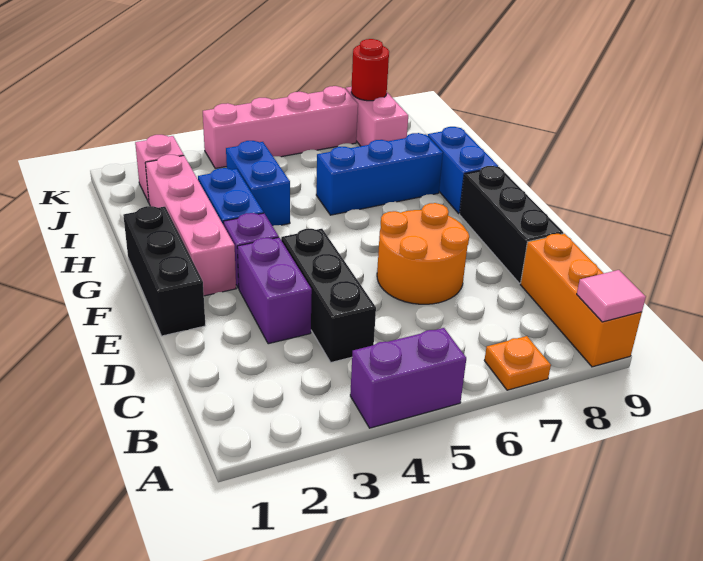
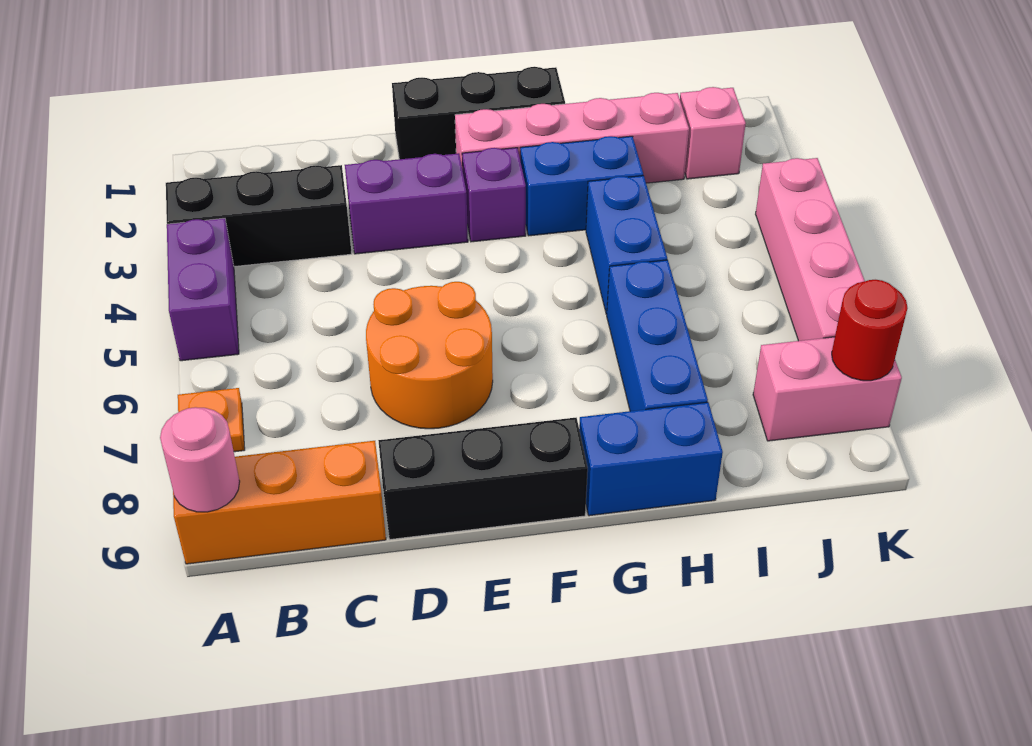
pink tile A9 level 2 -> pink round brick A9 level 2
black brick C4:E4 level 1 -> black brick A3:C3 level 1
blue brick H4:I4 level 1 -> blue brick H4:H5 level 1

